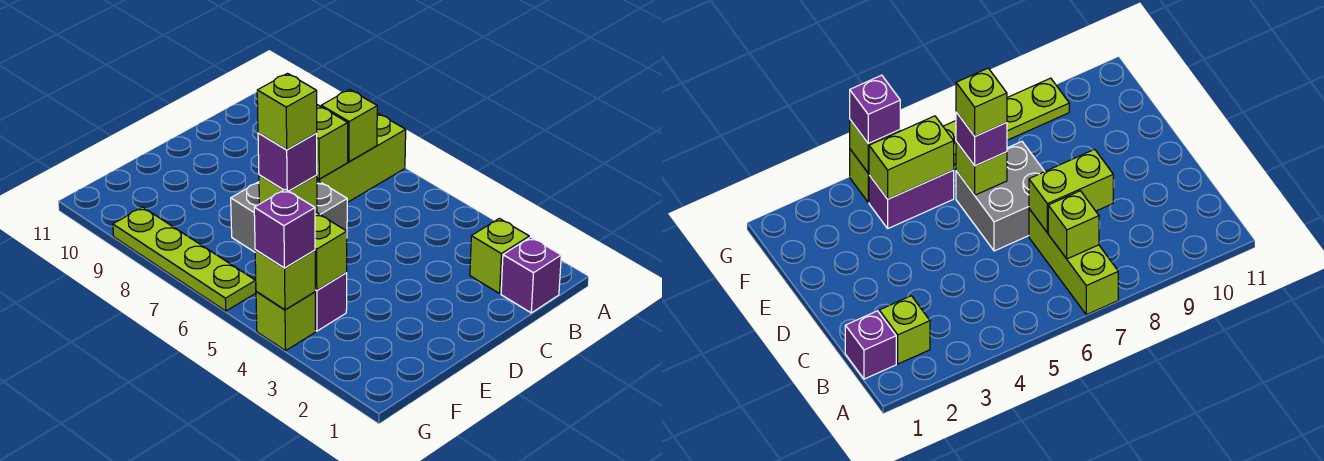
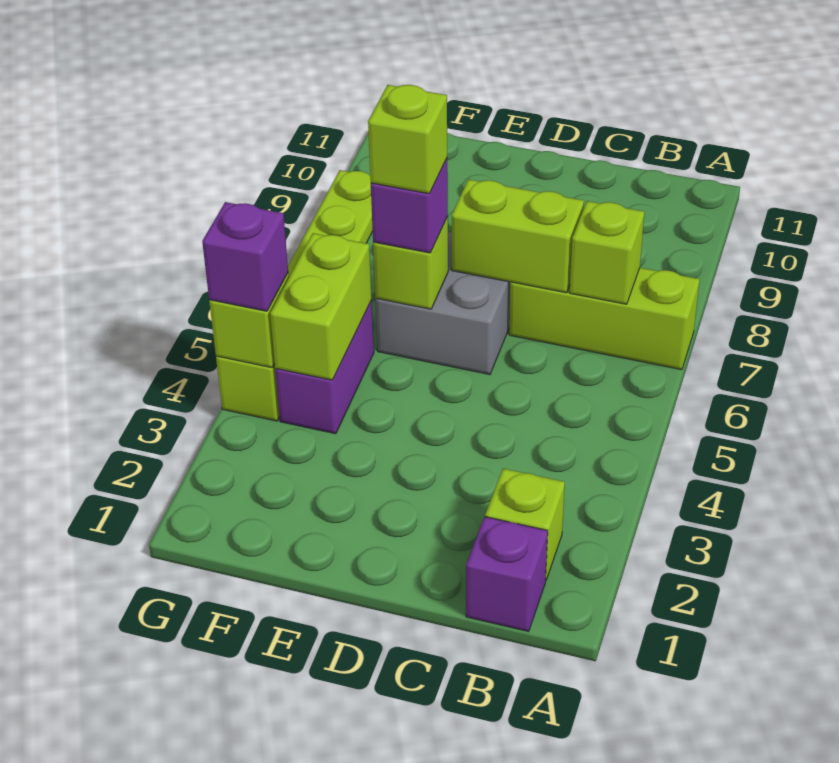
lime brick C7:C8 level 2 -> lime brick C7:D7 level 2

